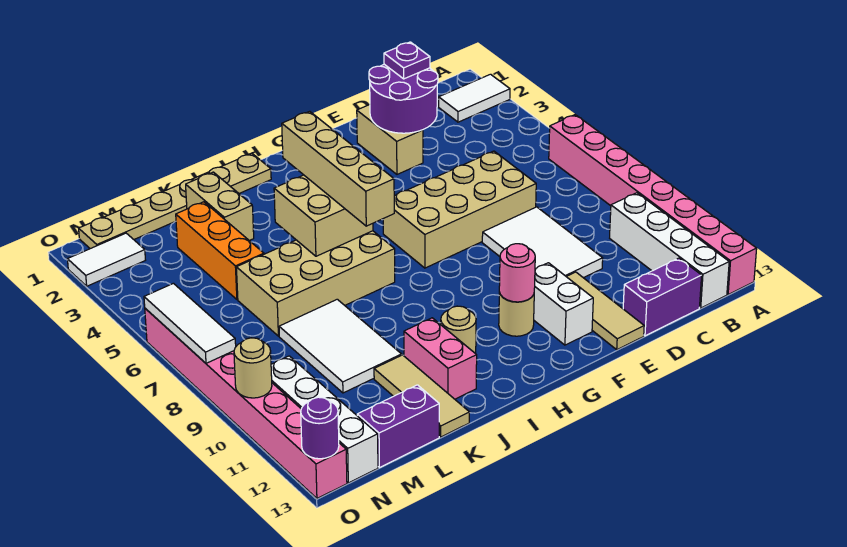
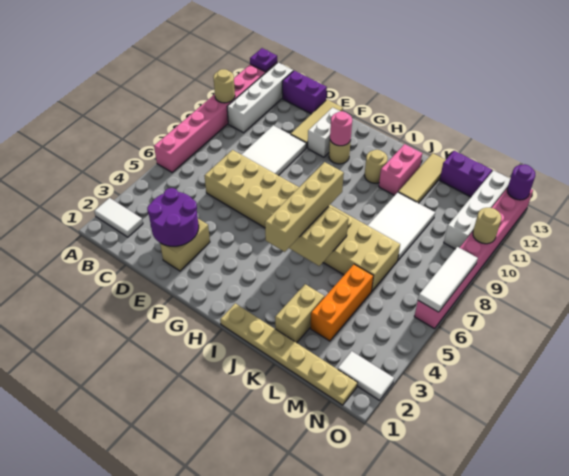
none -> tan round brick A10 level 2
purple plate D2 level 3 -> purple plate A13 level 2

